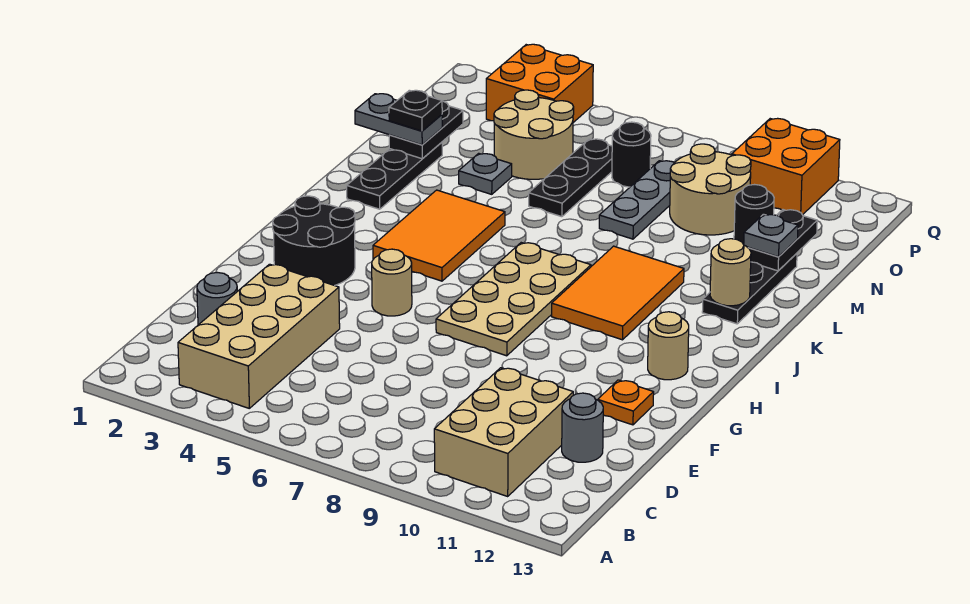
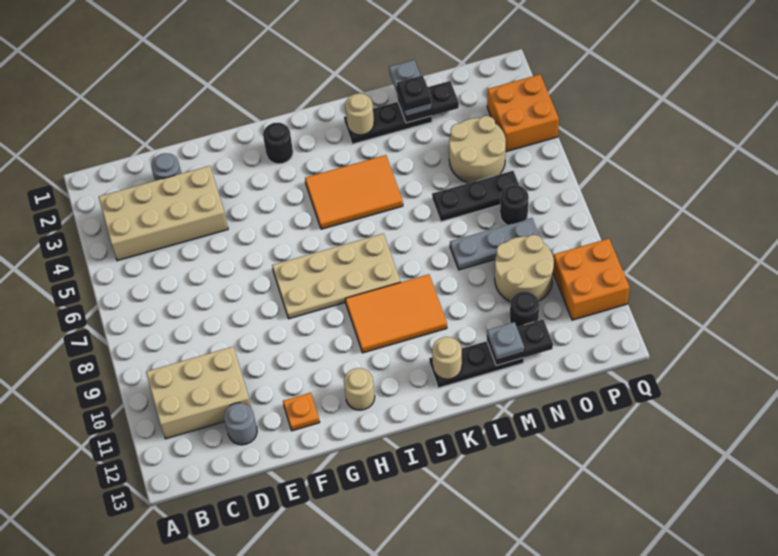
black round brick G2:H3 level 1 -> black round brick H2 level 1
tan round brick G5 level 1 -> tan round brick K2 level 2
grey plate M4 level 1 -> none

